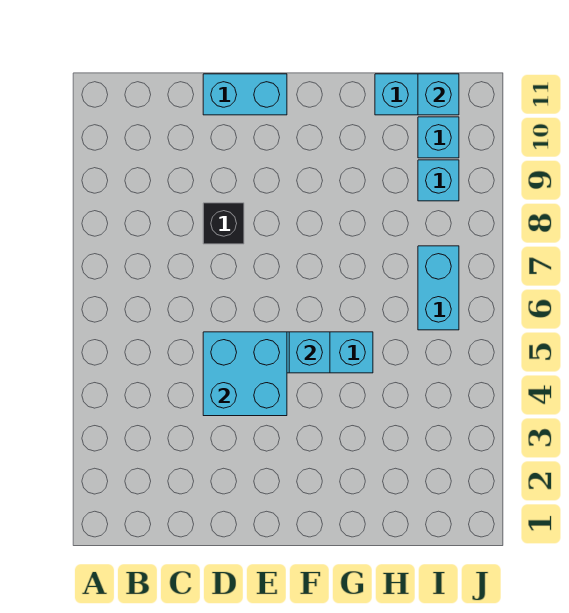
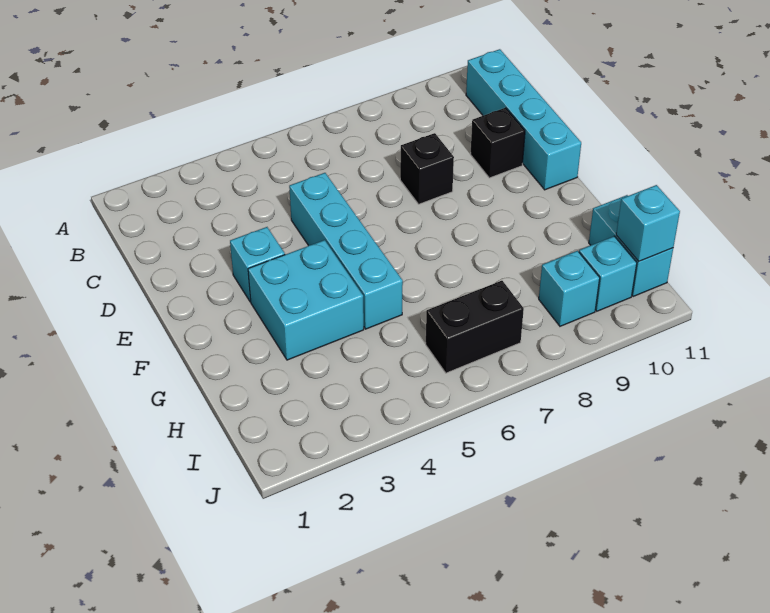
cyan brick D4:E5 level 2 -> cyan brick F3:G4 level 1
none -> black brick D10 level 1
cyan brick D11:E11 level 1 -> cyan brick B11:E11 level 1
cyan brick F5 level 2 -> cyan brick E3 level 1
cyan brick I6:I7 level 1 -> black brick I6:I7 level 1

